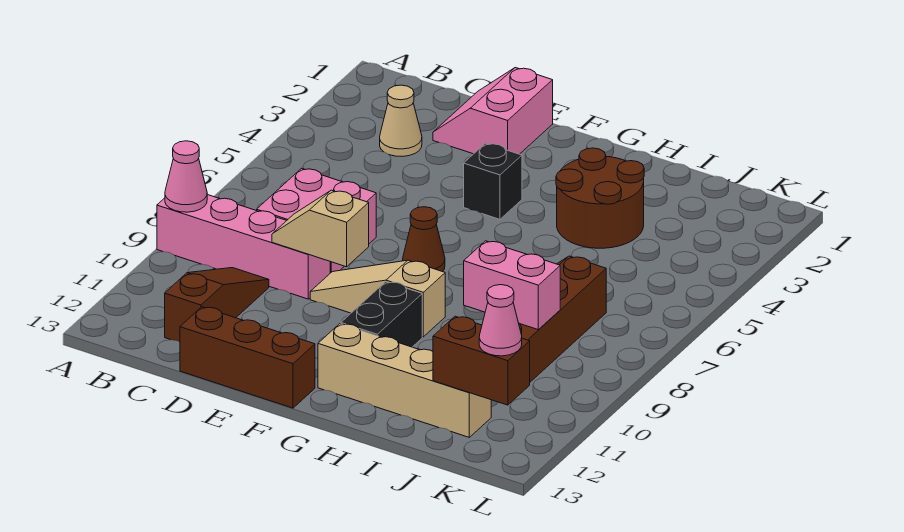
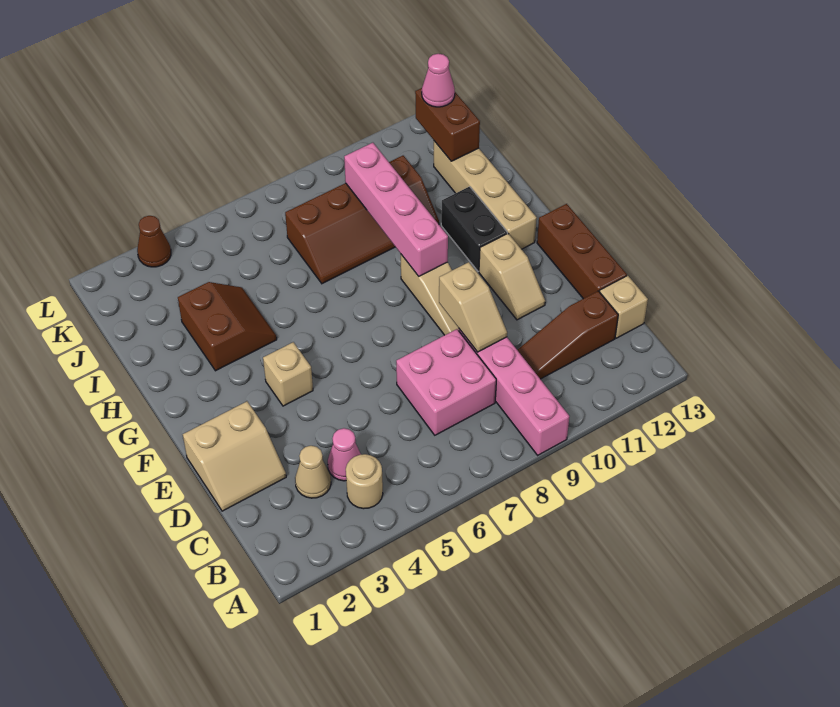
pink cone A9 level 2 -> pink cone C4 level 1
none -> tan round brick B4 level 1
none -> tan brick C13 level 1
pink slope D1:E2 level 1 top E -> tan slope D1:E2 level 1 top E
none -> tan slope E11:F11 level 1 top F
black brick F4 level 1 -> tan brick F4 level 1
brown cone F7 level 1 -> brown cone L3 level 1
black brick G10:G11 level 1 -> black brick G11:H11 level 1
brown round brick H3:I4 level 1 -> brown slope H3:I4 level 1 top 3
pink brick I9:J9 level 2 -> pink brick G9:J9 level 2

